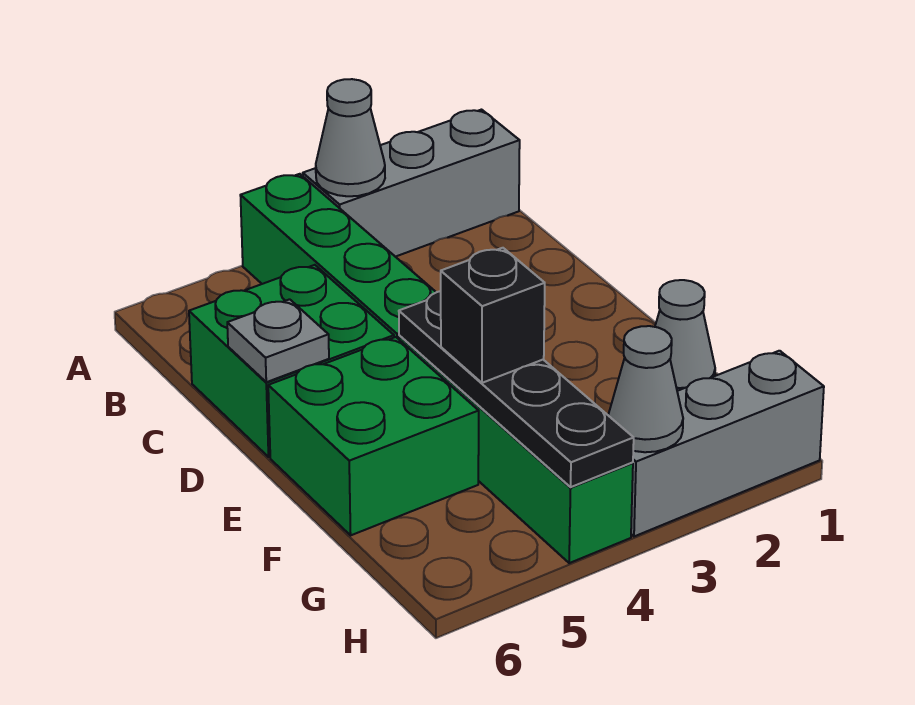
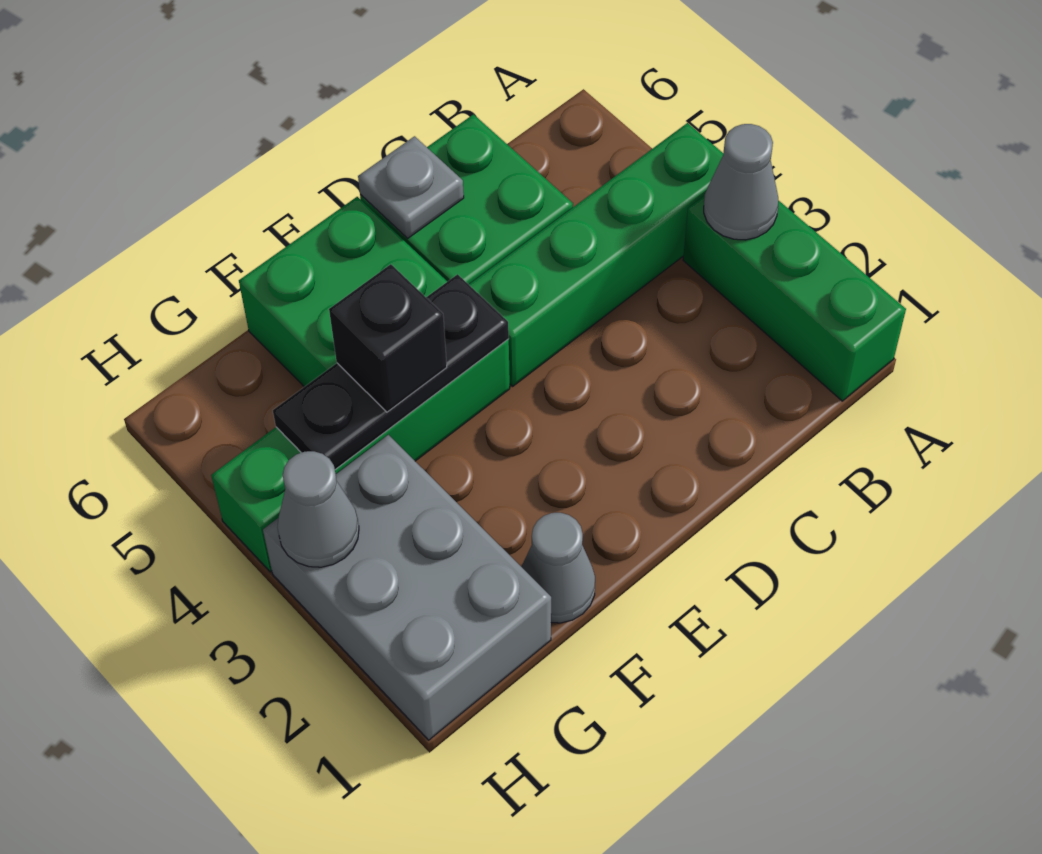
grey brick A1:A3 level 1 -> green brick A1:A3 level 1
black plate E4:H4 level 2 -> black plate E4:G4 level 2
grey brick H1:H3 level 1 -> grey brick G1:H3 level 1

